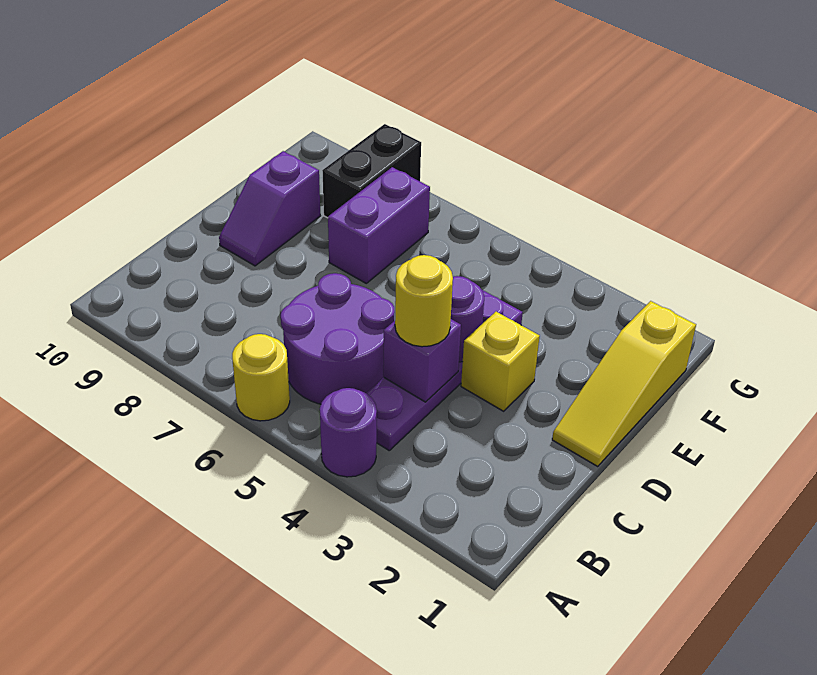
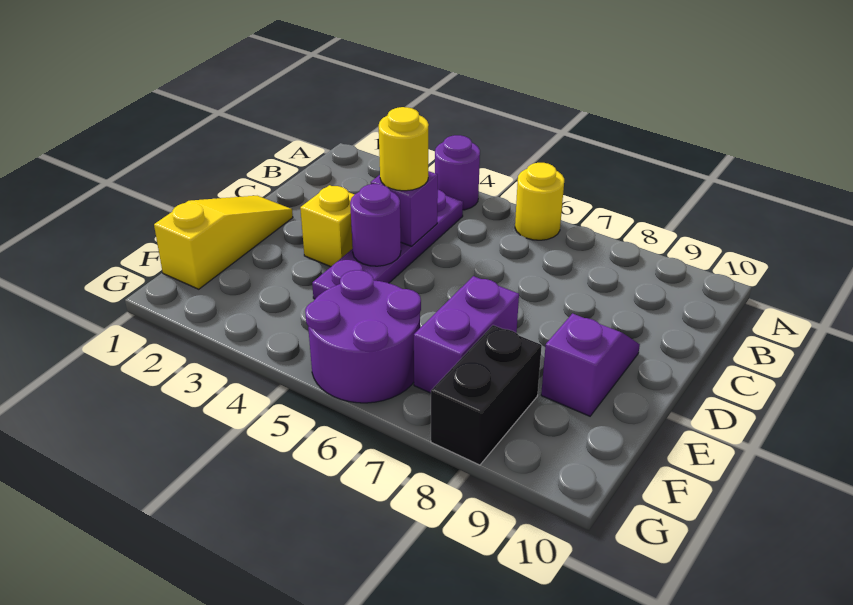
purple round brick B5:C6 level 1 -> purple round brick F5:G6 level 1

